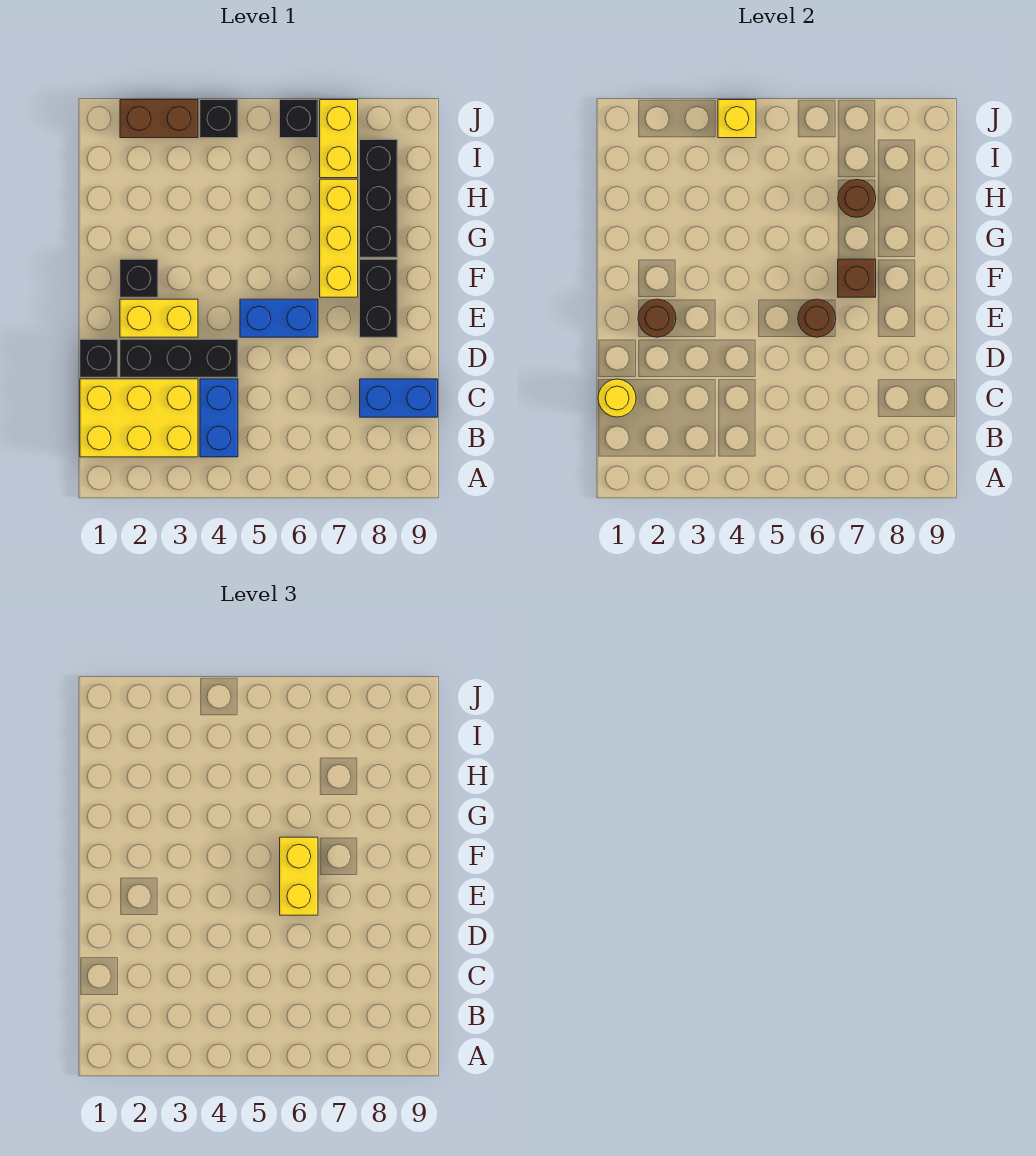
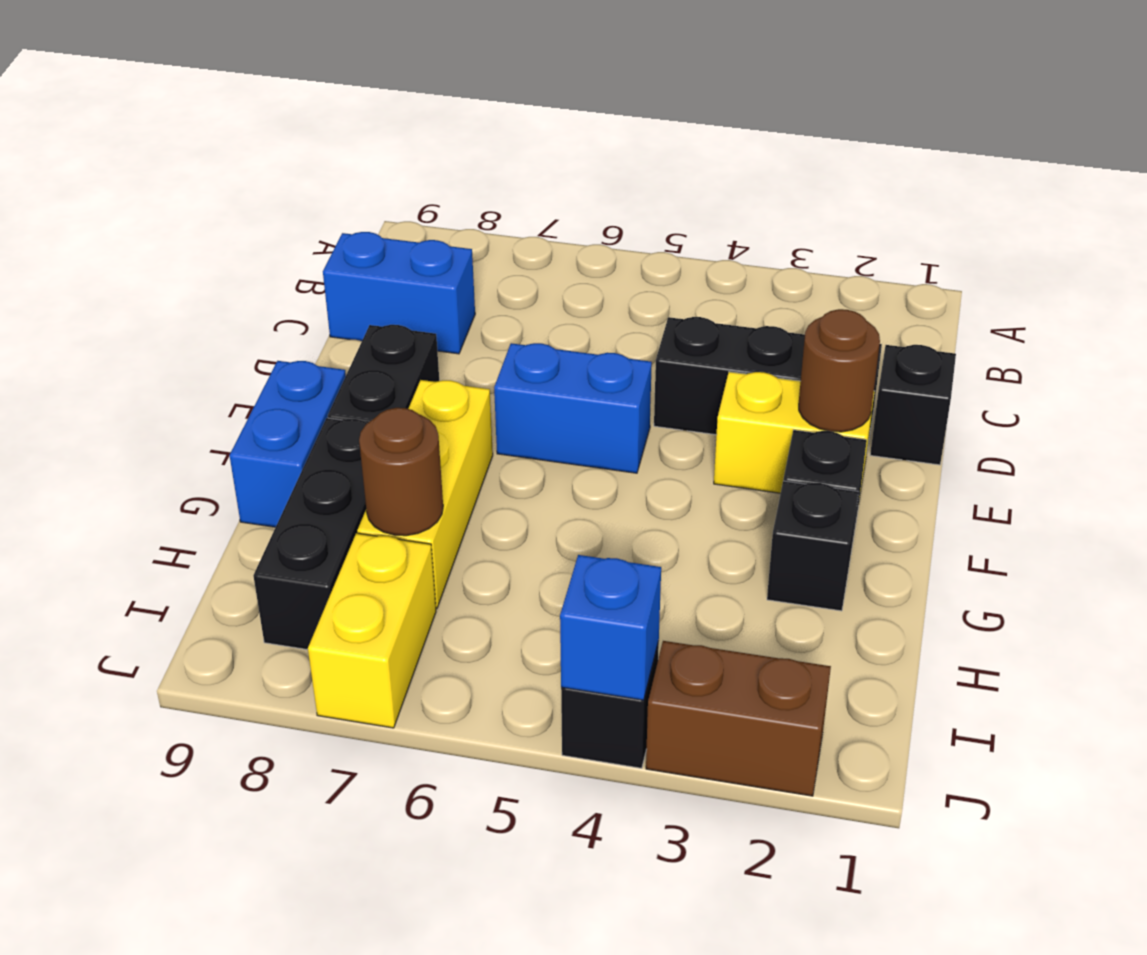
yellow brick B1:C3 level 1 -> none
blue brick B4:C4 level 1 -> blue brick F9:G9 level 1
yellow round brick C1 level 2 -> none
brown round brick E6 level 2 -> none
yellow brick E6:F6 level 3 -> none
brown brick F7 level 2 -> none
yellow brick J4 level 2 -> blue brick J4 level 2
black brick J6 level 1 -> black brick G2 level 1

